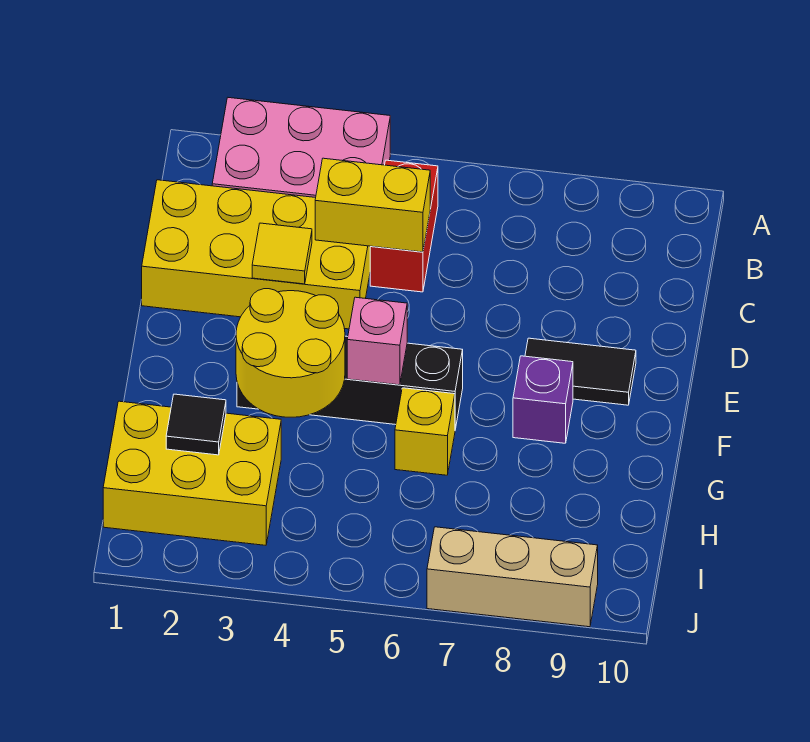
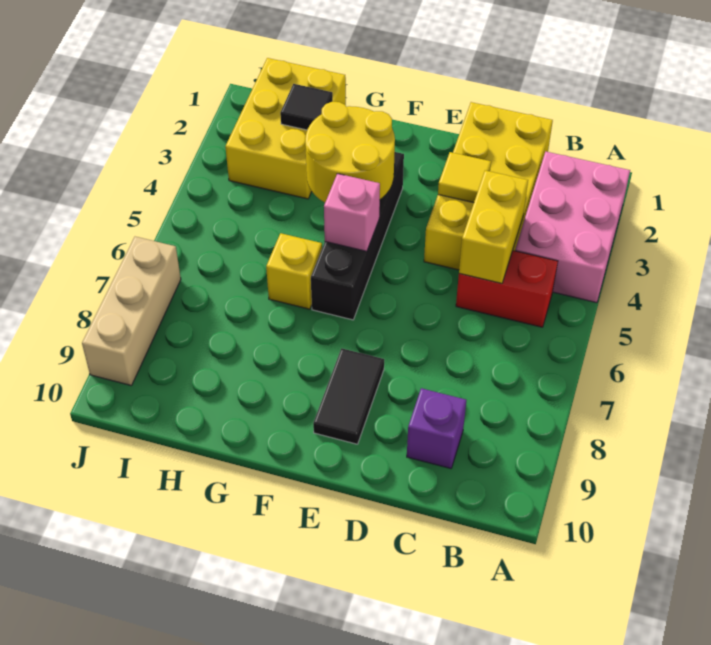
purple brick F8 level 1 -> purple brick C9 level 1

